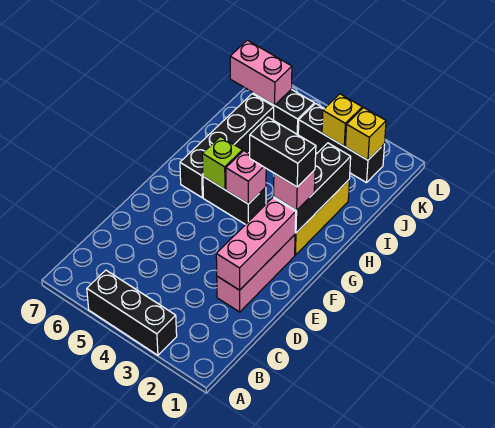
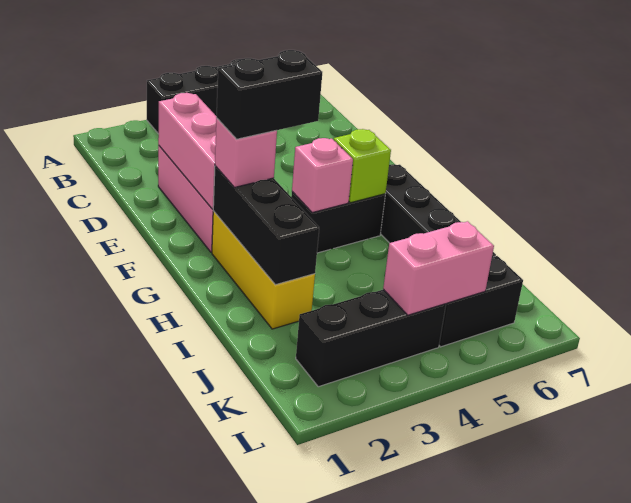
yellow brick K2 level 2 -> none
yellow brick K3 level 2 -> none
pink brick K6:K7 level 2 -> pink brick K4:K5 level 2

